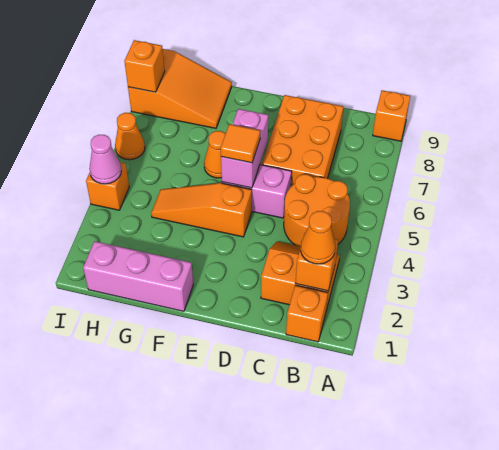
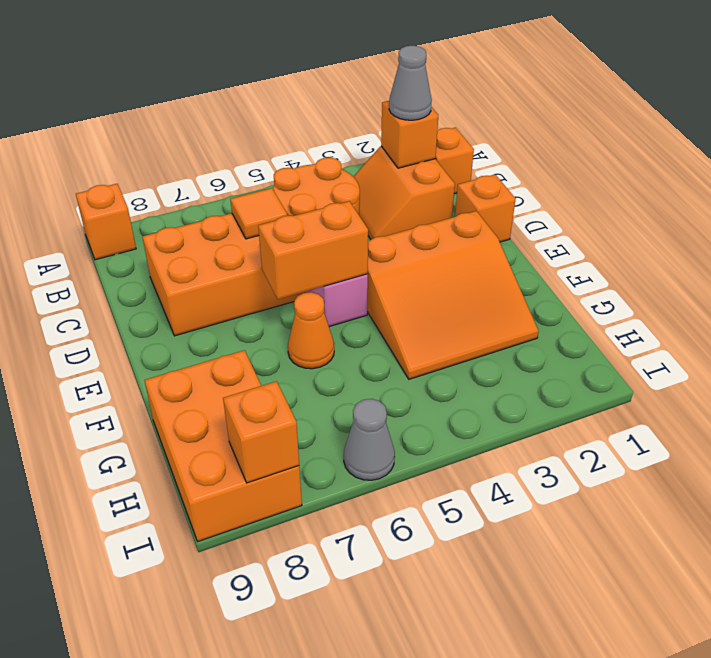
orange cone B2 level 3 -> grey cone B2 level 3
orange slope E4:G4 level 1 top E -> orange slope E2:G4 level 1 top E
pink brick E5:E6 level 2 -> orange brick E5:E6 level 2
orange tile E5 level 3 -> orange tile C6 level 2
pink brick F1:H1 level 1 -> none
orange slope G8:I9 level 1 top I -> orange brick G8:I9 level 1
orange brick I4 level 1 -> orange brick D1 level 1
pink cone I4 level 2 -> none
orange cone I6 level 1 -> grey cone I6 level 1

